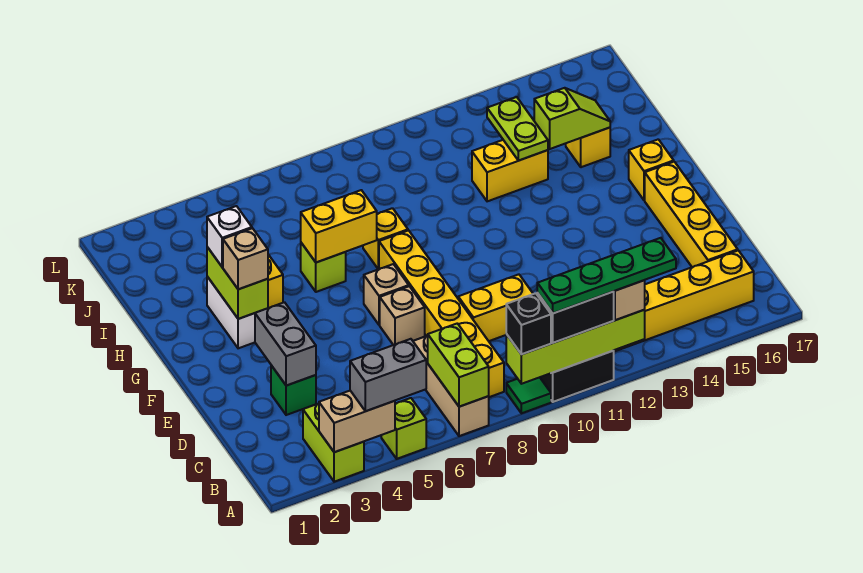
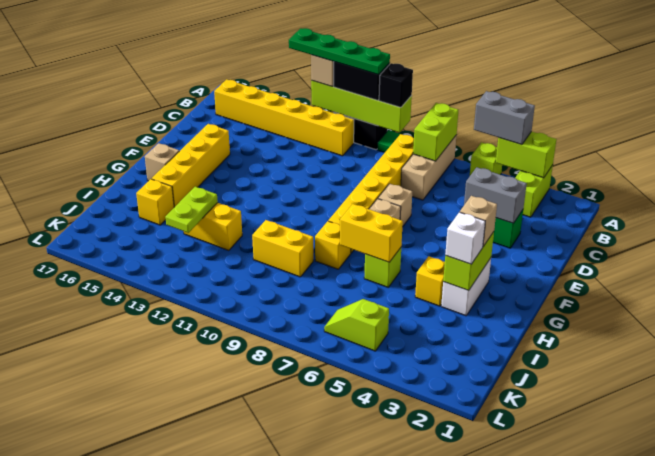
tan brick A3:A4 level 2 -> lime brick A3:A4 level 2
yellow brick C16:F16 level 1 -> yellow brick E15:H15 level 1
grey brick D3:E3 level 2 -> grey brick D3:D4 level 2
yellow brick D9:D10 level 1 -> yellow brick I9:I10 level 1
yellow brick G16 level 1 -> tan brick G16 level 1
lime slope I14:I15 level 2 top 14 -> lime slope K5:K6 level 1 top 5

